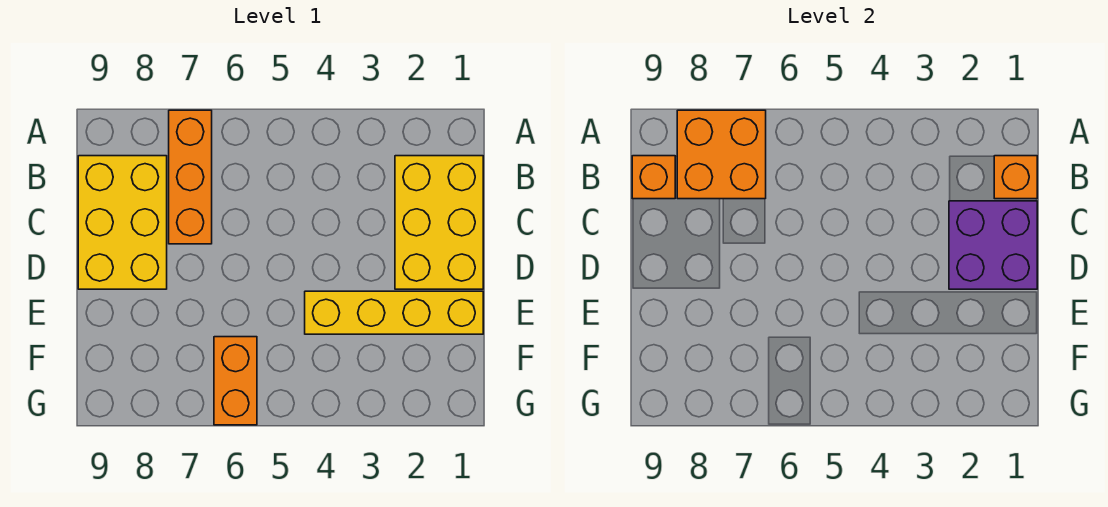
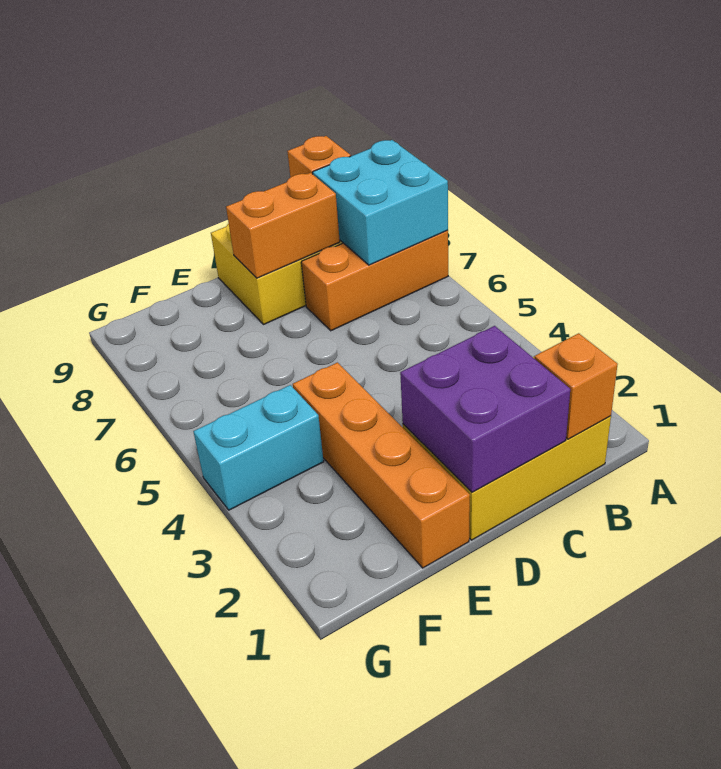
orange brick A7:B8 level 2 -> cyan brick A7:B8 level 2
yellow brick E1:E4 level 1 -> orange brick E1:E4 level 1
none -> cyan brick F4:G4 level 1
orange brick F6:G6 level 1 -> orange brick C8:D8 level 2

